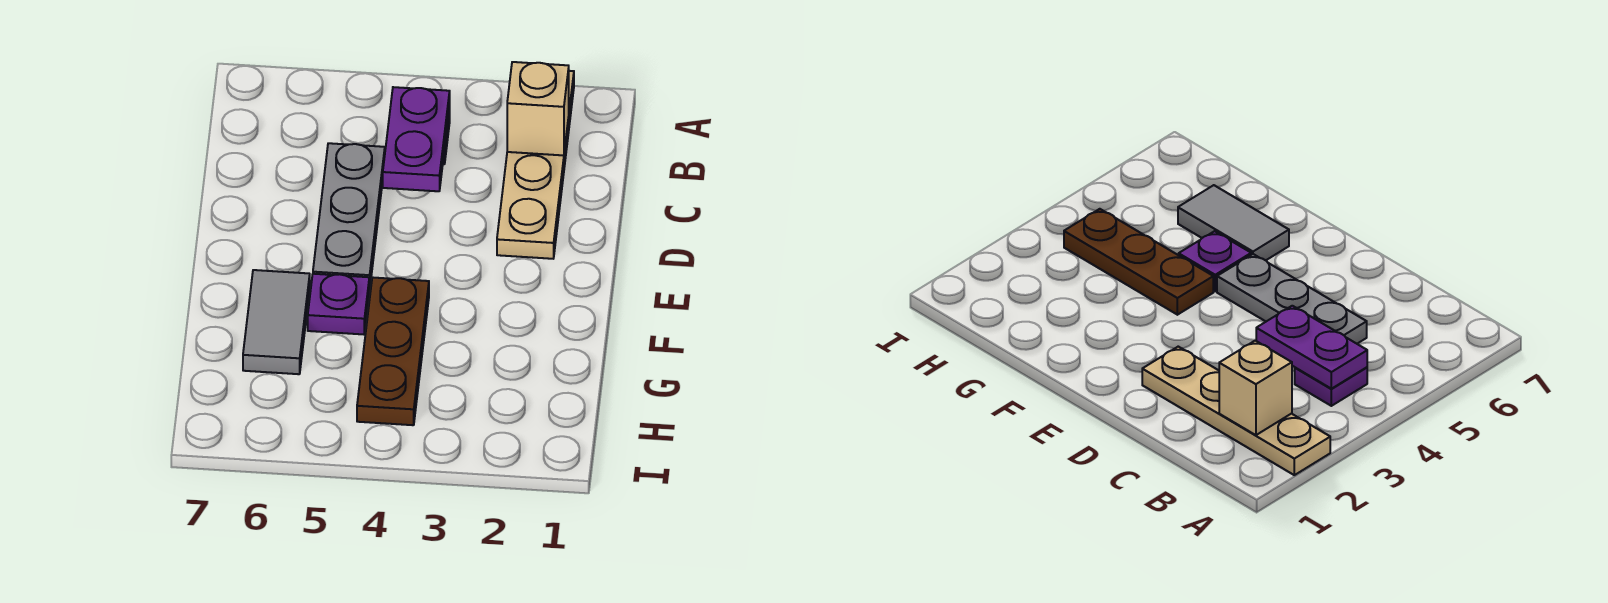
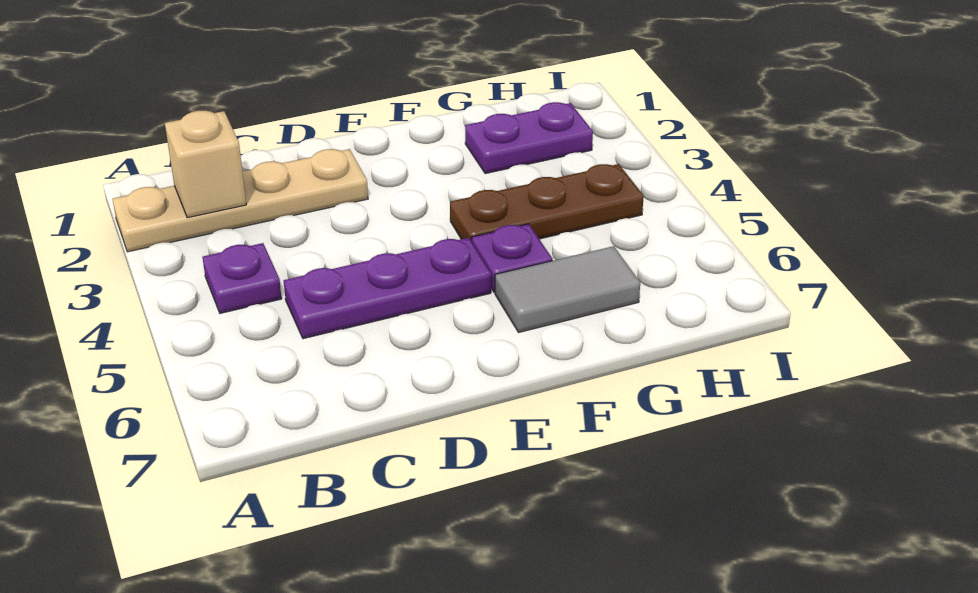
purple plate B4:C4 level 2 -> purple plate G2:H2 level 1
grey plate C5:E5 level 1 -> purple plate C5:E5 level 1

